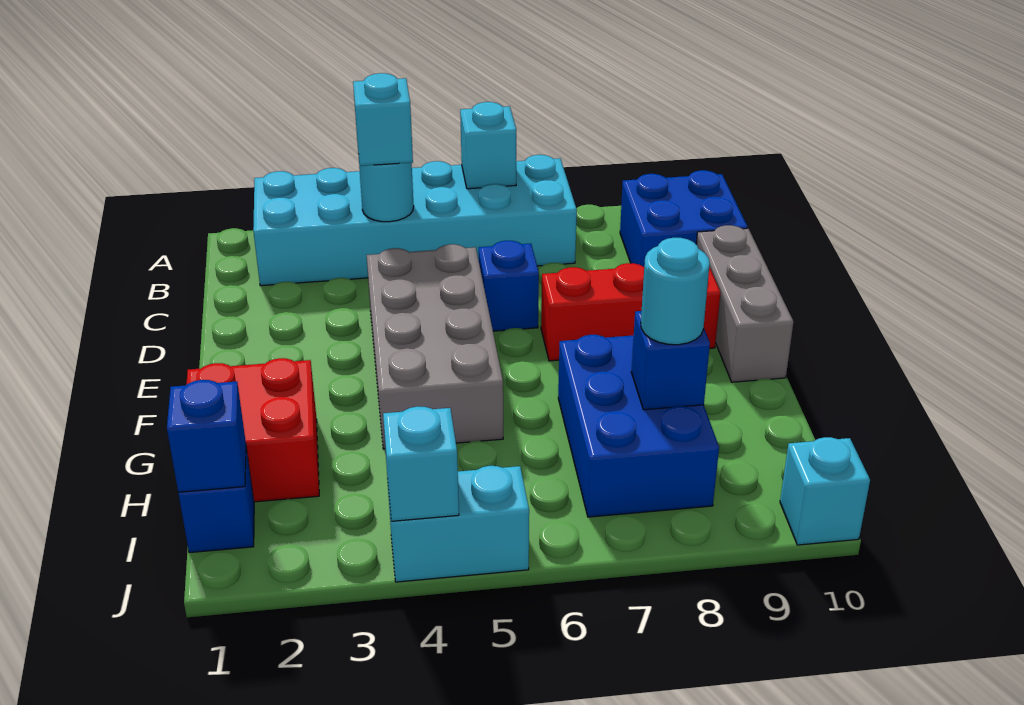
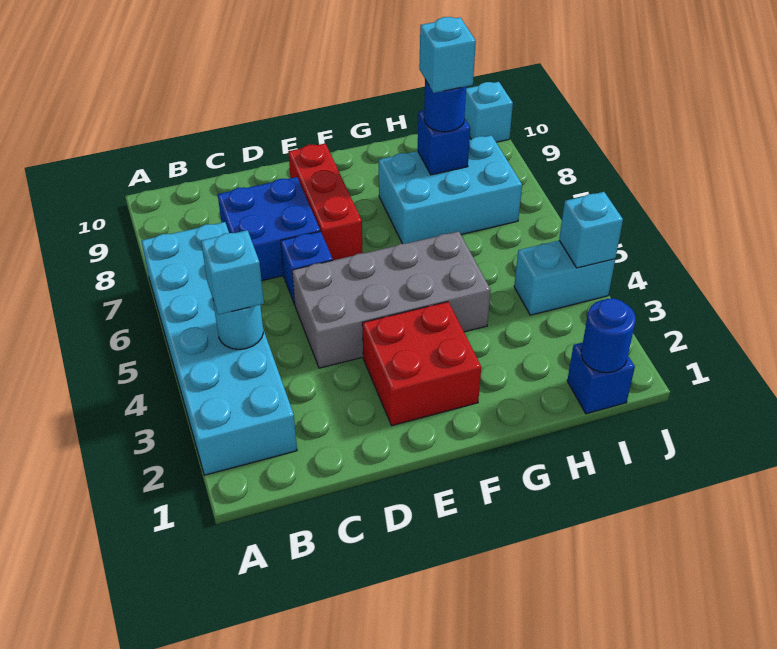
cyan brick A6 level 2 -> cyan brick H8 level 4
blue brick B9:C10 level 1 -> blue brick C7:D8 level 1
grey brick D10:F10 level 1 -> none
red brick G1:H2 level 1 -> red brick E2:F3 level 1
blue brick G7:I8 level 1 -> cyan brick G7:I8 level 1
cyan round brick H8 level 3 -> blue round brick H8 level 3
blue brick I1 level 2 -> blue round brick I1 level 2
cyan brick J4:J5 level 1 -> cyan brick I4:J4 level 1

